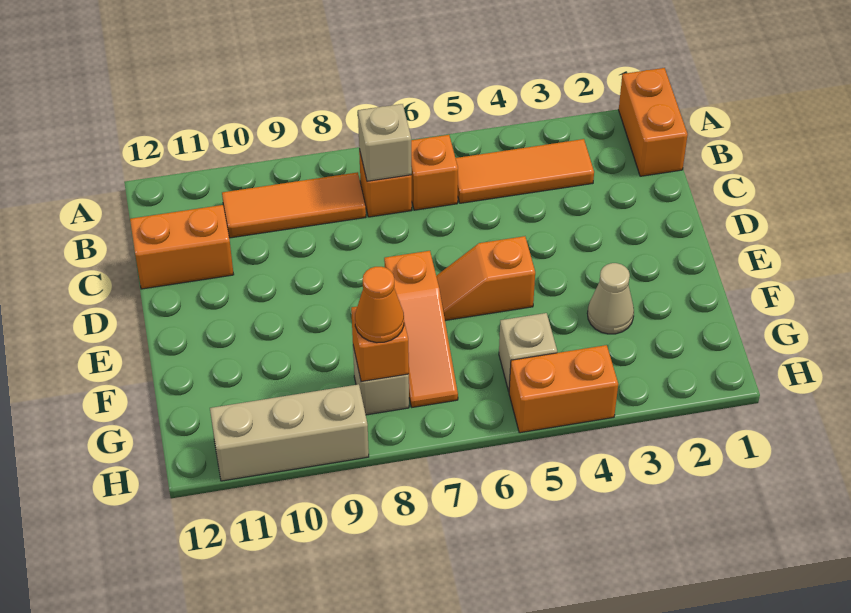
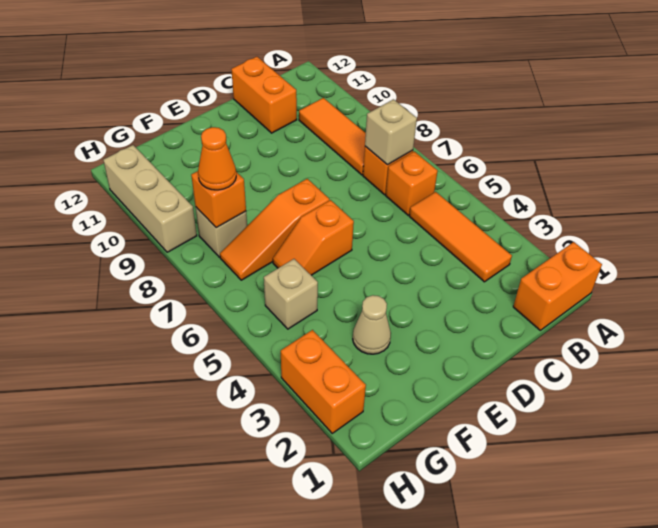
orange slope E5:E6 level 1 top 5 -> orange slope E6:F6 level 1 top E
orange brick H4:H5 level 1 -> orange brick H2:H3 level 1

